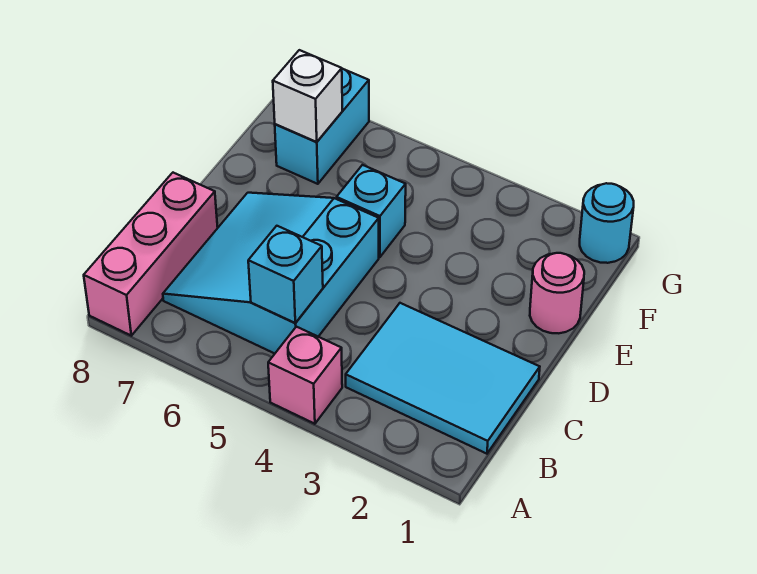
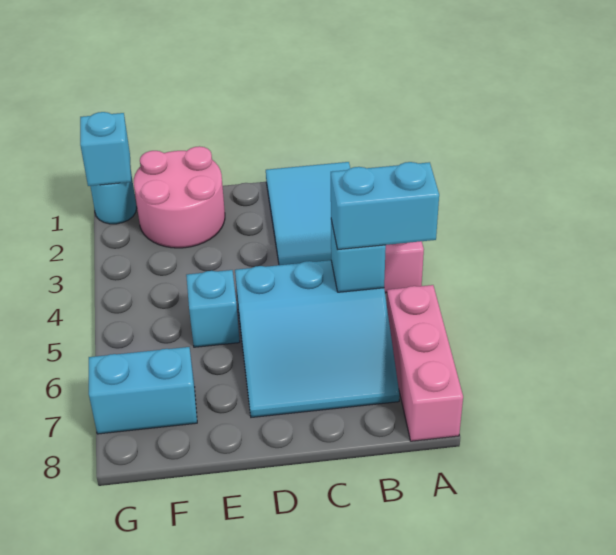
none -> cyan brick A5:B5 level 3
pink brick A8:C8 level 1 -> pink brick A6:A8 level 1
pink round brick E1 level 1 -> pink round brick E1:F2 level 1
white brick F7 level 2 -> none
none -> cyan brick G1 level 2

